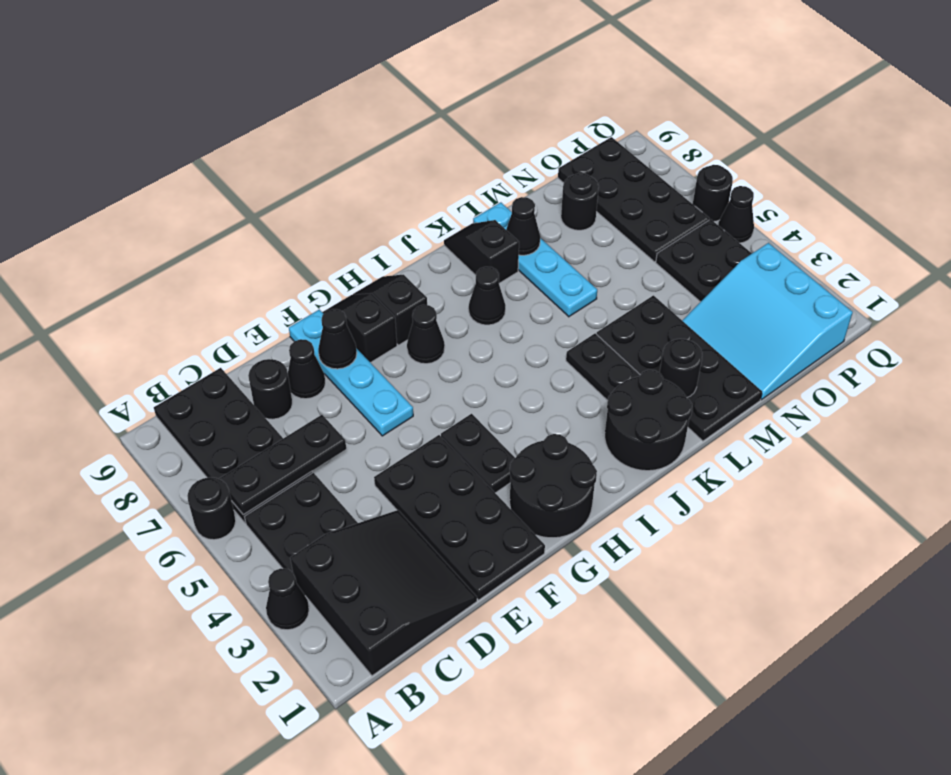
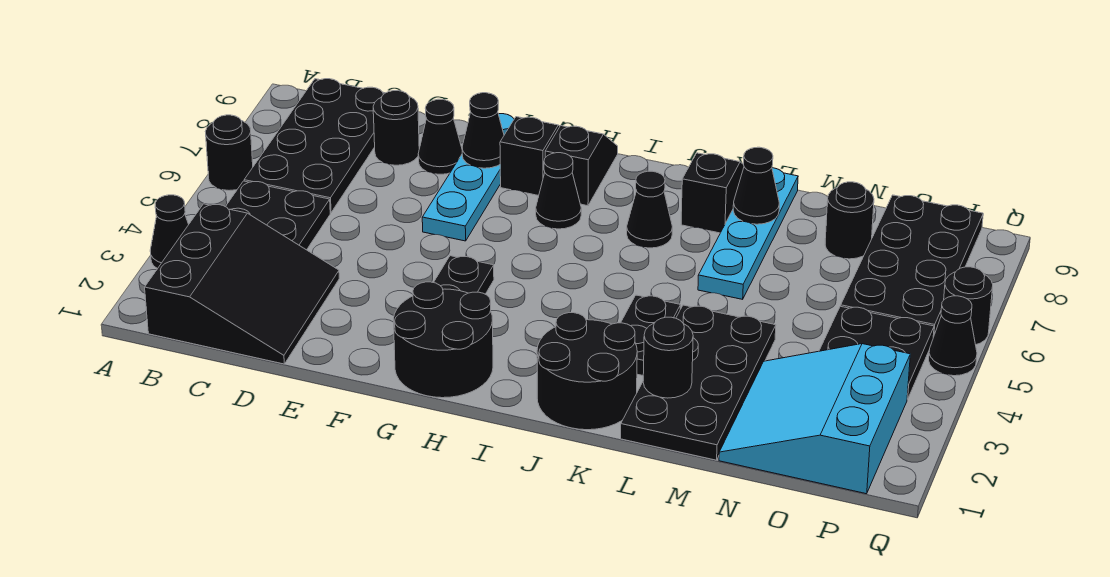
black plate B6:D6 level 2 -> none
black plate E1:F4 level 1 -> none

